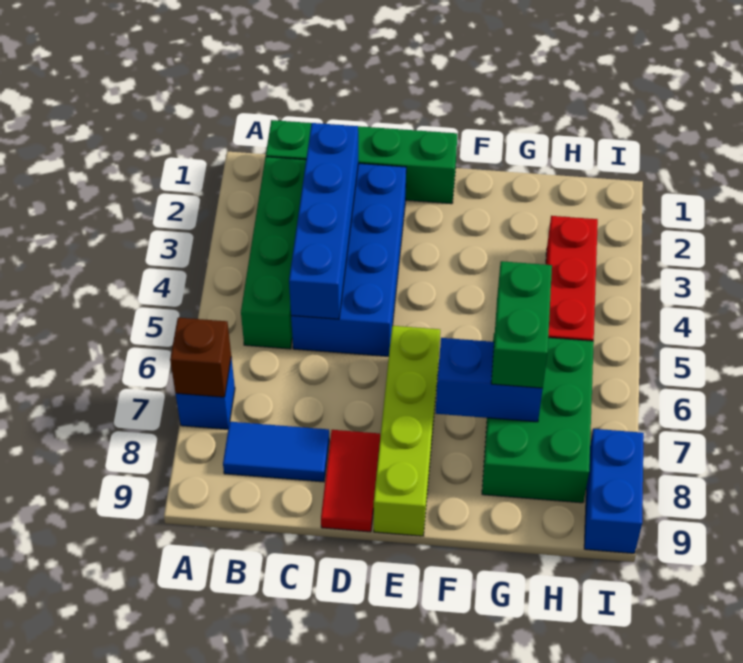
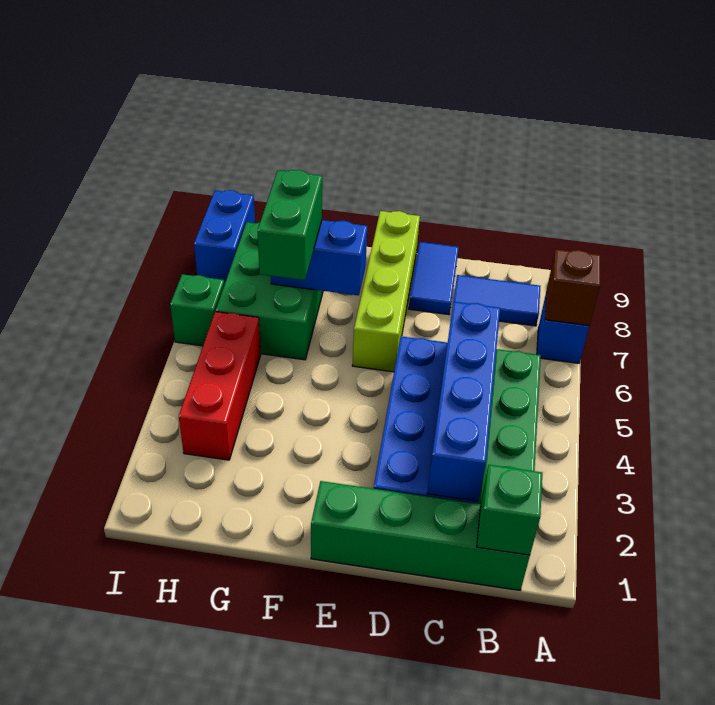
none -> green brick B1 level 2
red tile D8:D9 level 1 -> blue tile D8:D9 level 1
none -> green brick I6 level 1

